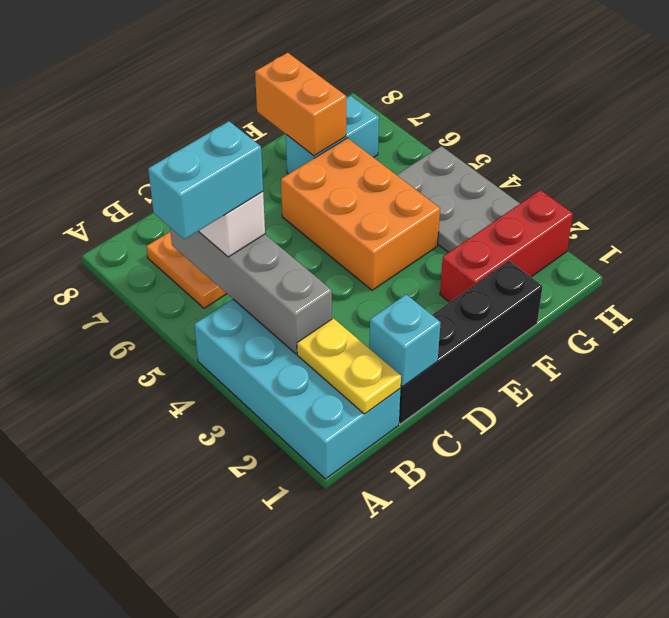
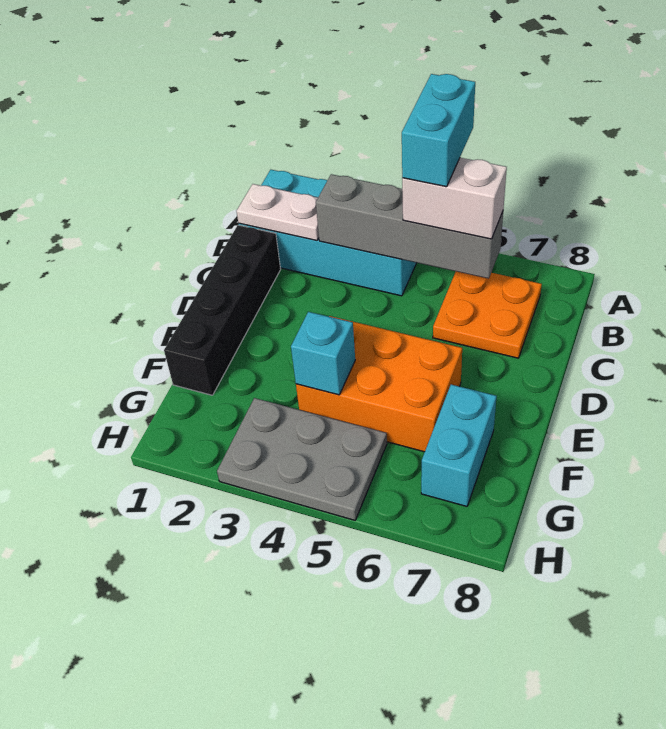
yellow plate B1:B2 level 2 -> white plate B1:B2 level 2
cyan brick C1 level 2 -> cyan brick F4 level 2
red brick F2:H2 level 1 -> none
orange brick F7:F8 level 2 -> none

